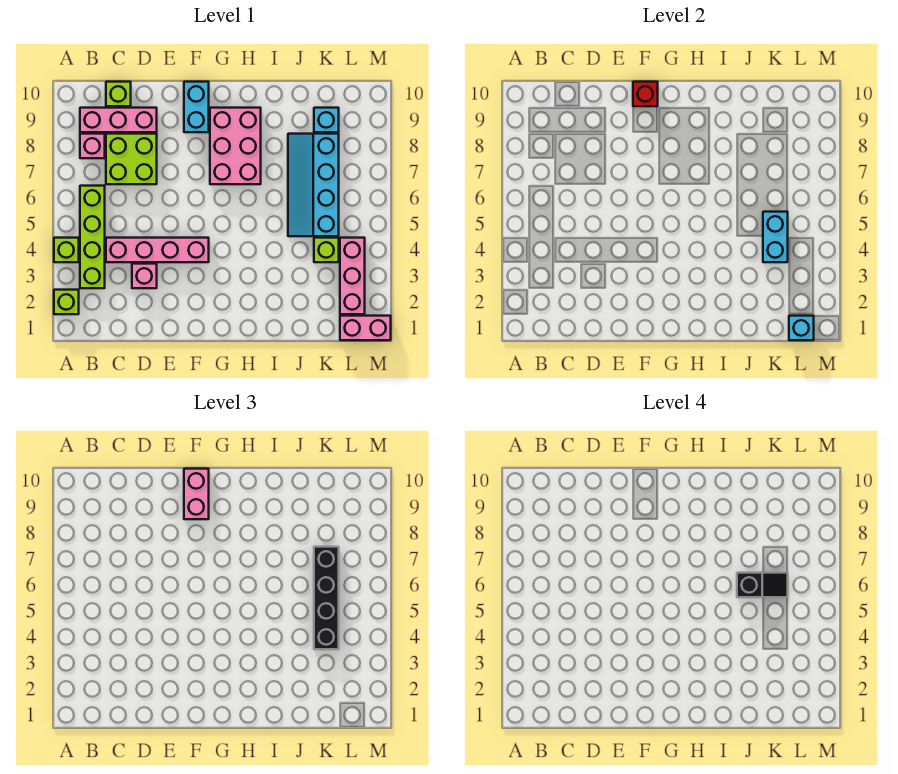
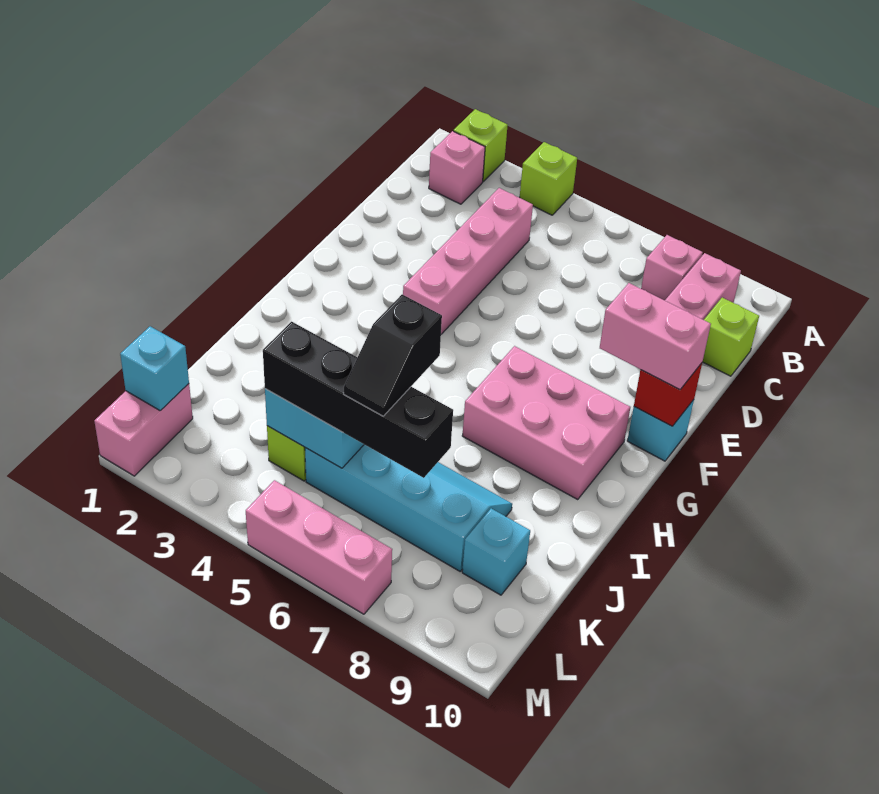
lime brick B3:B6 level 1 -> none
lime brick C7:D8 level 1 -> none
pink brick D3 level 1 -> pink brick B2 level 1
cyan brick F9:F10 level 1 -> cyan brick F10 level 1
pink brick L2:L4 level 1 -> pink brick M5:M7 level 1

